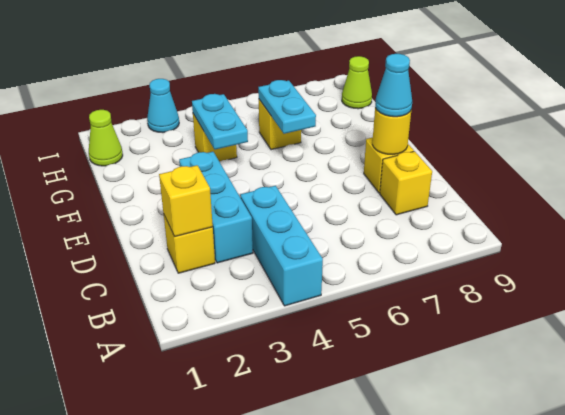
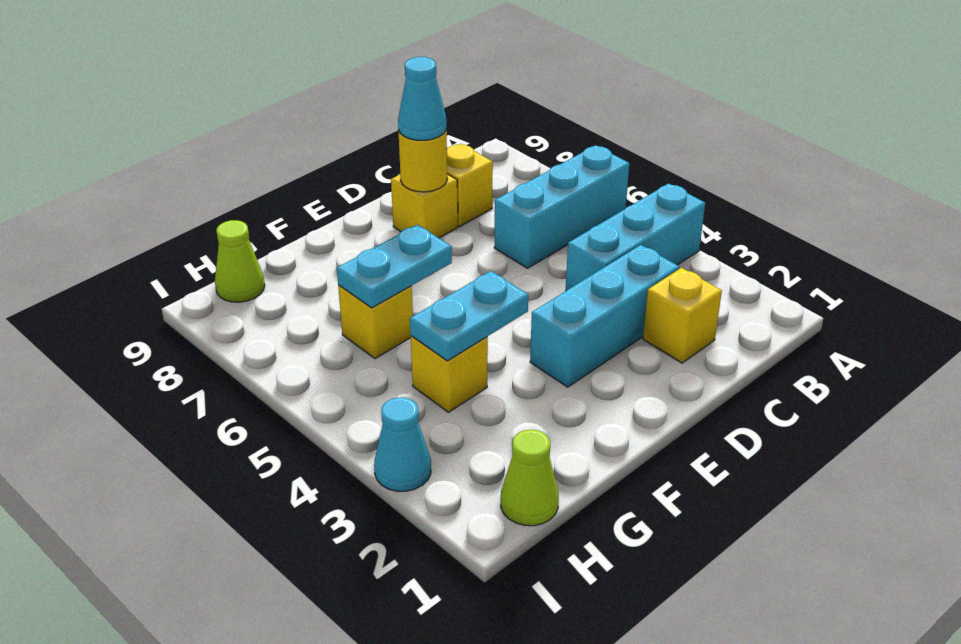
none -> cyan brick A6:C6 level 1
yellow brick C2 level 2 -> none

